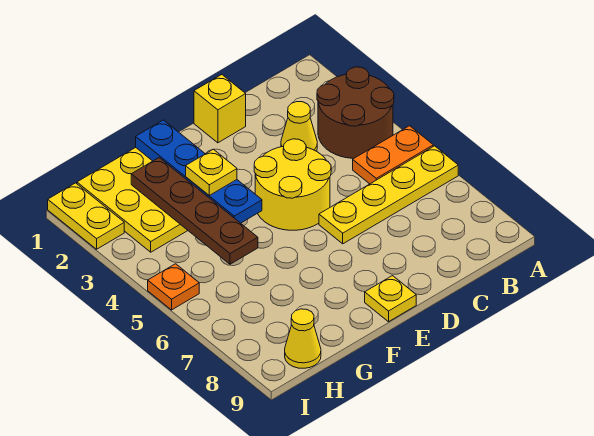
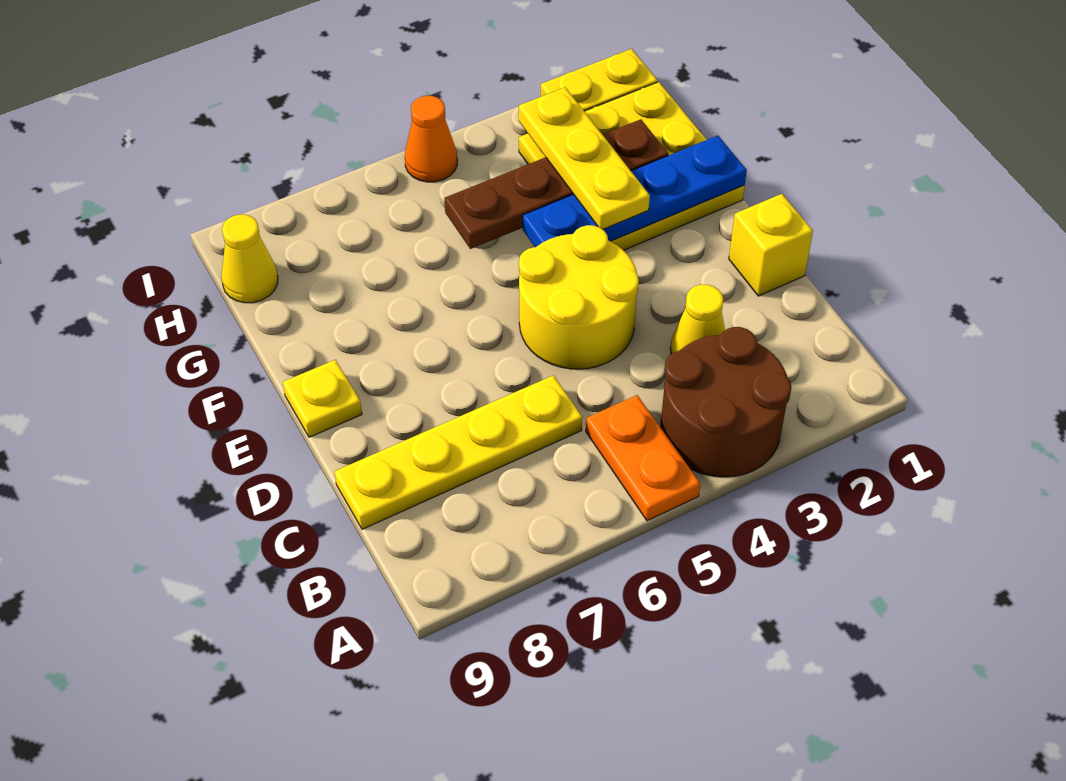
yellow plate A6:D6 level 1 -> yellow plate C6:C9 level 1
yellow plate F3 level 3 -> yellow plate F3:H3 level 3
orange plate I5 level 1 -> orange cone I5 level 1

